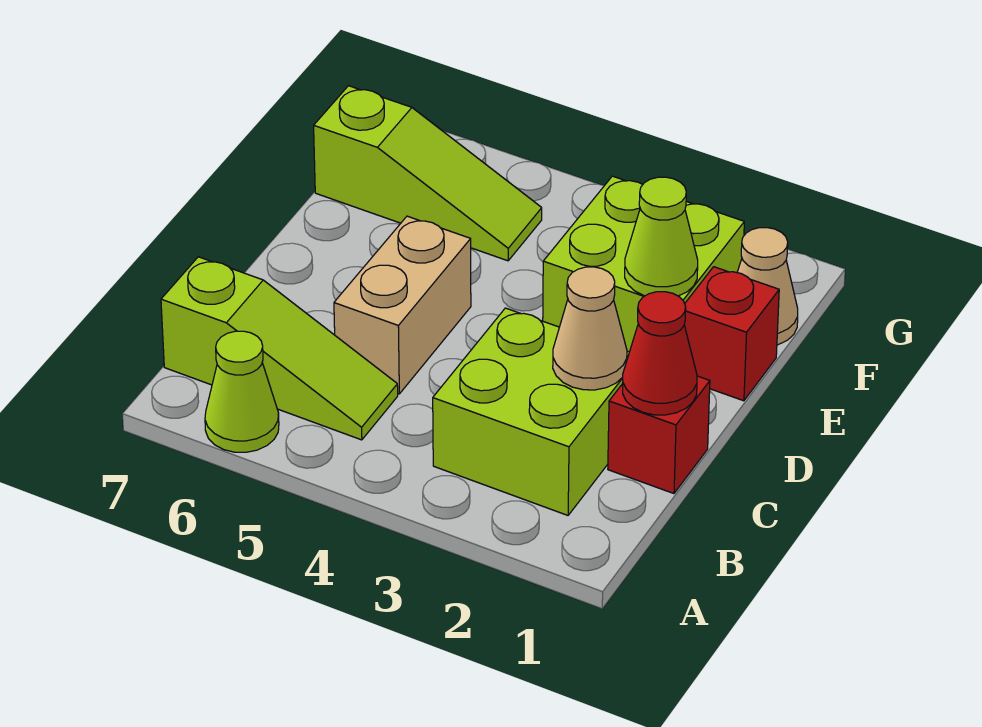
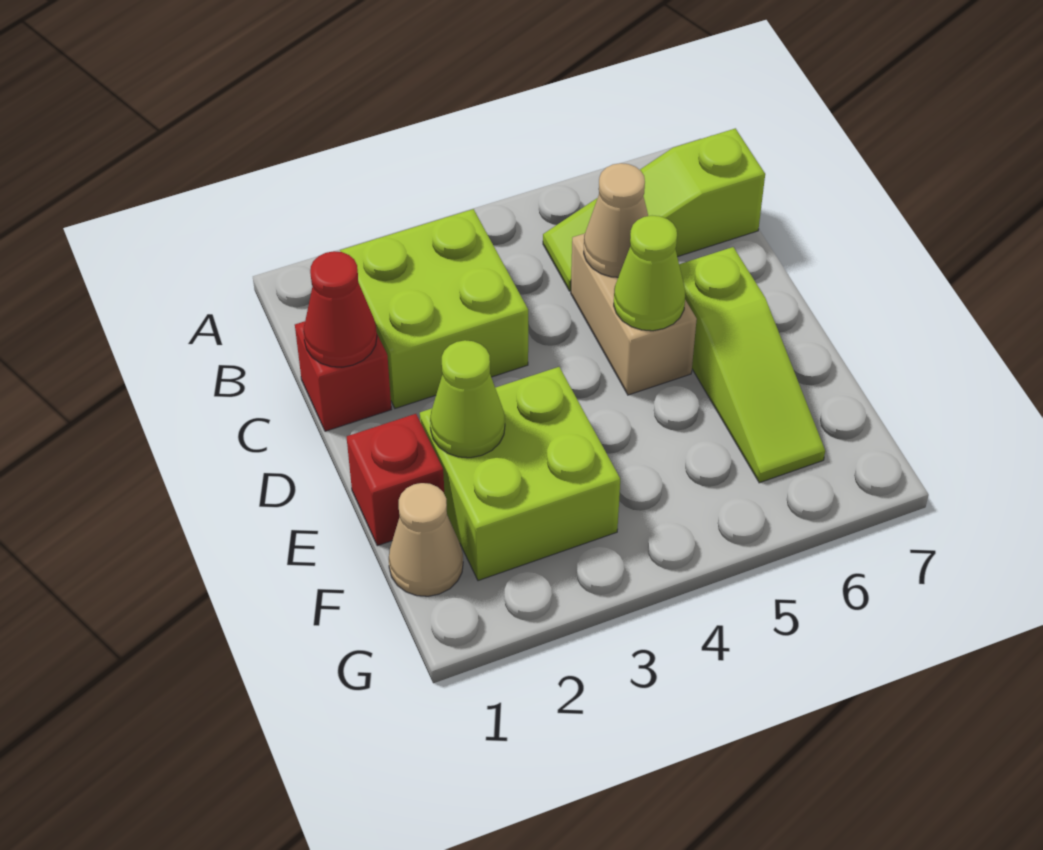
lime cone A6 level 1 -> lime cone D5 level 2
tan cone C2 level 2 -> tan cone C5 level 2
lime slope F5:F7 level 1 top 7 -> lime slope D6:F6 level 1 top D

